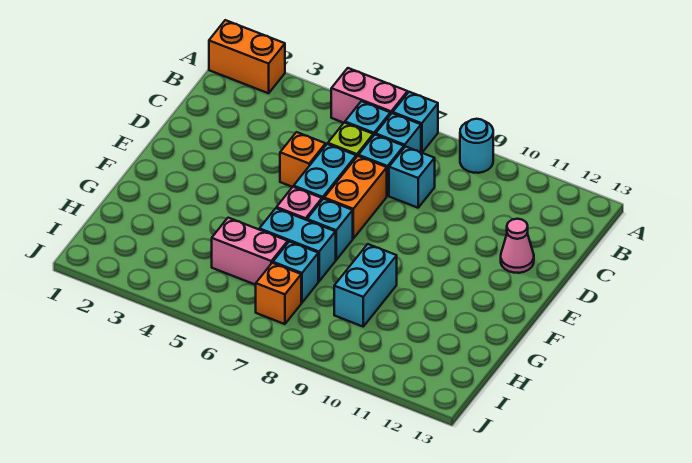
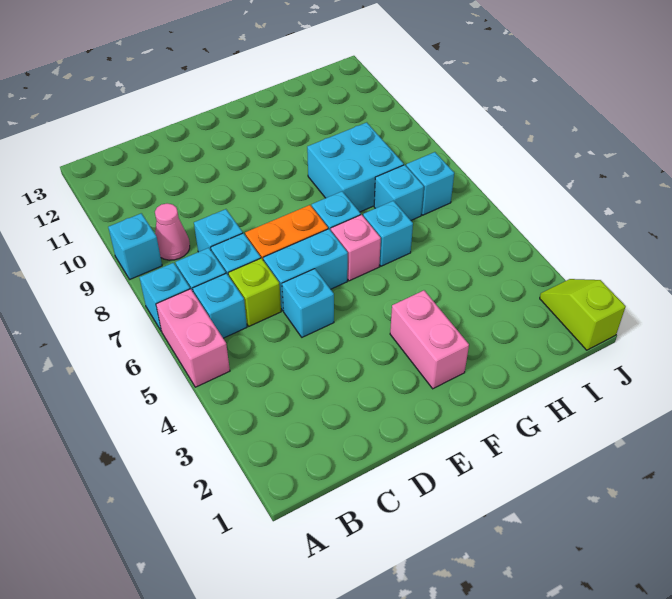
orange brick A1:A2 level 1 -> none
cyan round brick A9 level 1 -> cyan brick A9 level 1
orange brick D5 level 1 -> cyan brick D5 level 1
pink cone D12 level 1 -> pink cone B9 level 1
cyan brick G6:G7 level 1 -> cyan brick G6 level 1
cyan brick G9:H9 level 1 -> cyan brick G8:H9 level 1
pink brick H5:H6 level 1 -> pink brick F2:F3 level 1
orange brick I7 level 1 -> cyan brick I7 level 1
none -> lime slope J1:J2 level 1 top 1

